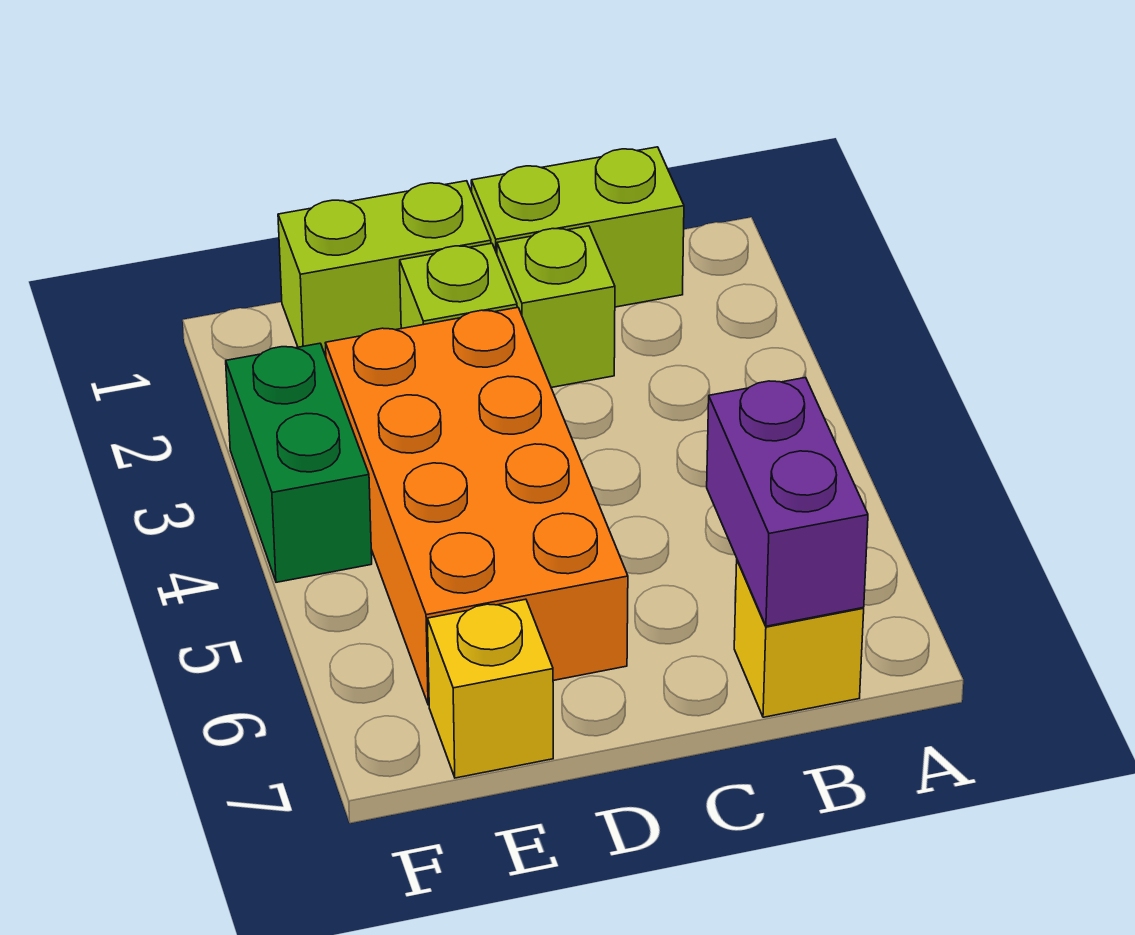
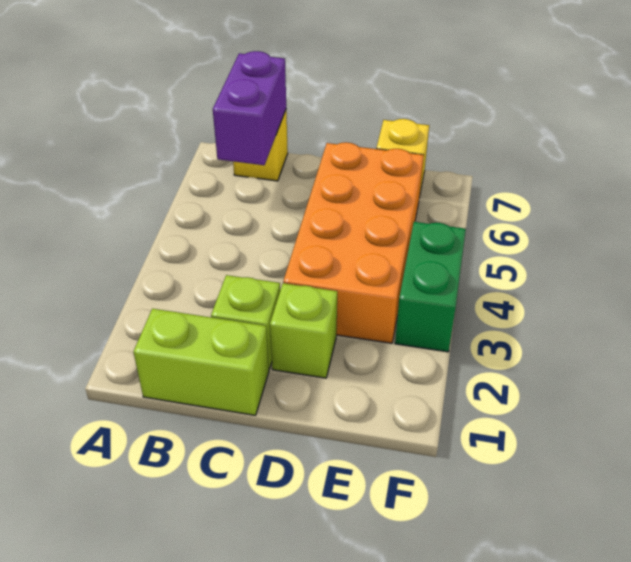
lime brick D1:E1 level 1 -> none

